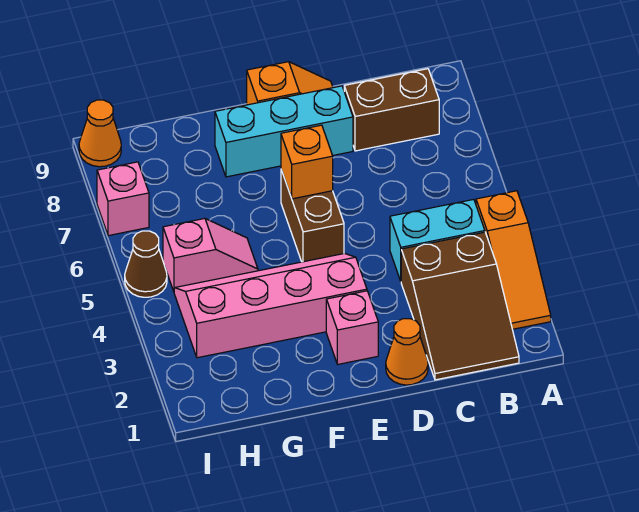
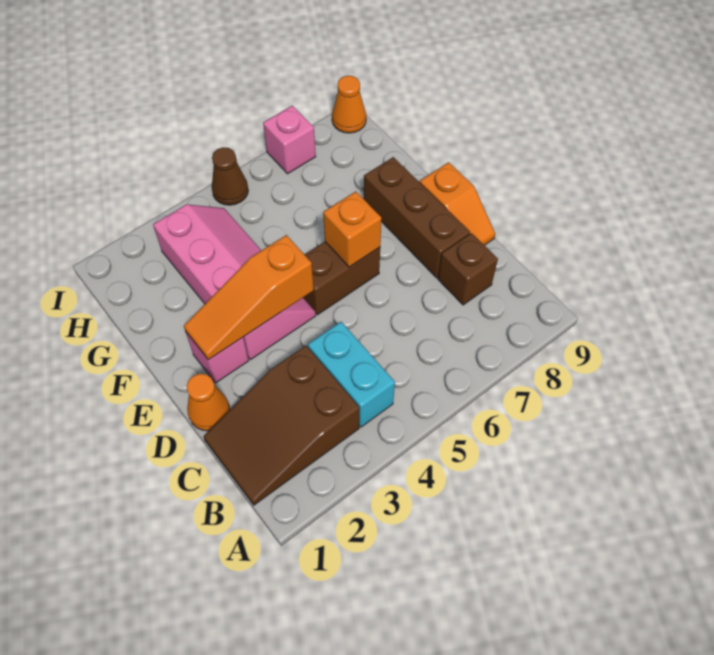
orange slope A2:A4 level 1 top 4 -> orange slope E2:E4 level 2 top 4
brown brick B8:C8 level 1 -> brown brick C8 level 1
cyan brick D8:F8 level 1 -> brown brick D8:F8 level 1
pink slope G5:H5 level 1 top H -> none

